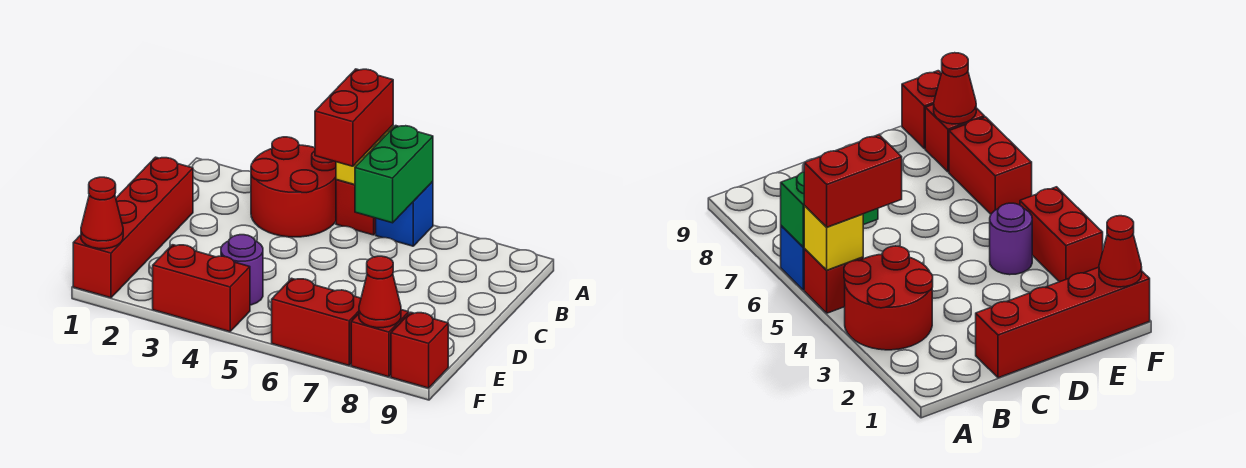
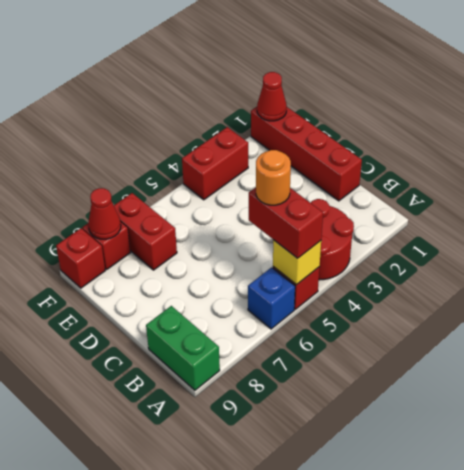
green brick A6:B6 level 2 -> green brick A9:B9 level 1
none -> orange round brick B5 level 4
purple round brick E4 level 1 -> none
red brick F6:F7 level 1 -> red brick E7:F7 level 1

